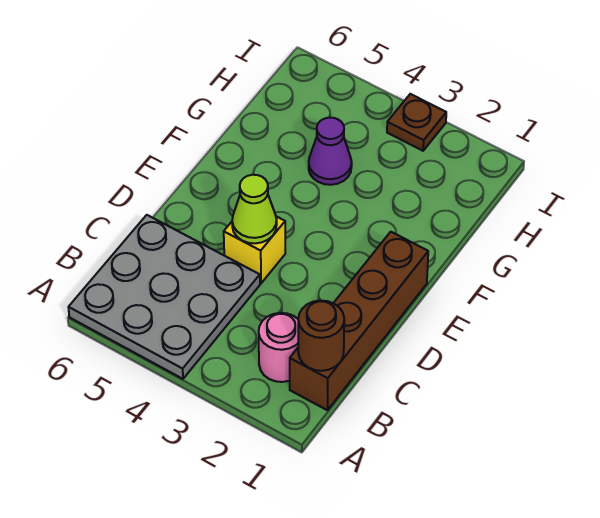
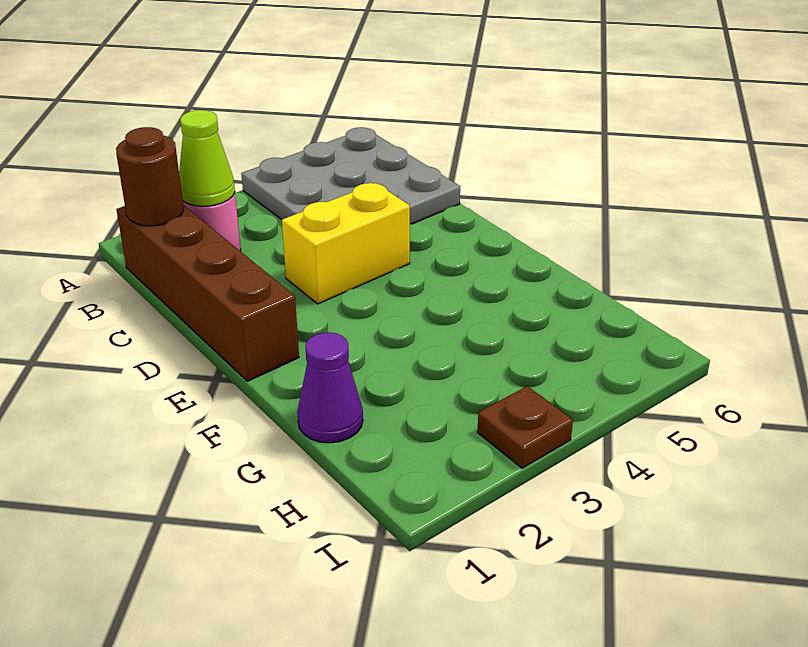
yellow brick D4 level 1 -> yellow brick D3:D4 level 1
lime cone D4 level 2 -> lime cone B2 level 2
purple cone G4 level 1 -> purple cone G1 level 1

